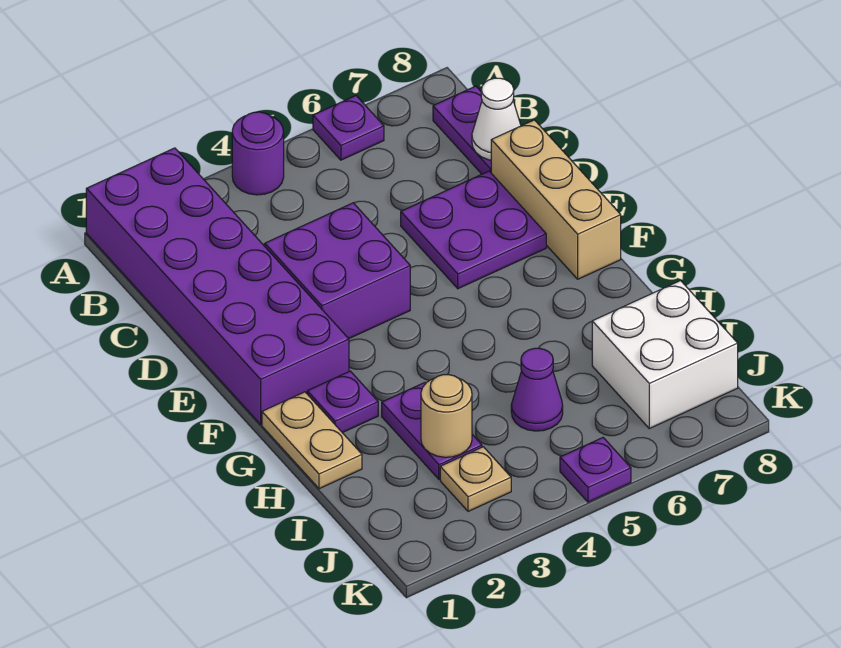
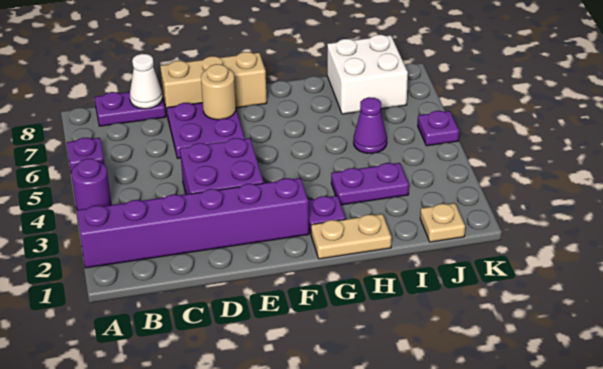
purple brick A1:F2 level 1 -> purple brick A2:F2 level 1
tan round brick I3 level 2 -> tan round brick E7 level 2
tan plate J3 level 1 -> tan plate J1 level 1

